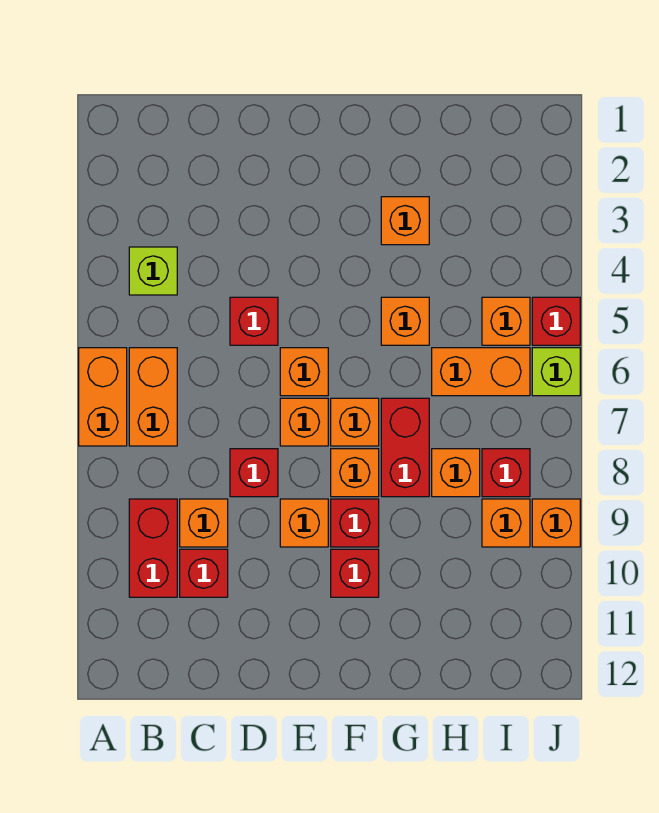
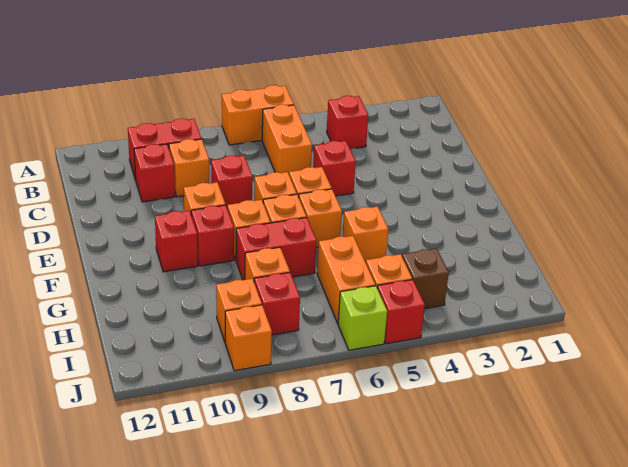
lime brick B4 level 1 -> red brick B4 level 1
orange brick B6:B7 level 1 -> orange brick B6:C6 level 1
orange brick G3 level 1 -> orange brick F6 level 1
none -> brown brick I4 level 1

